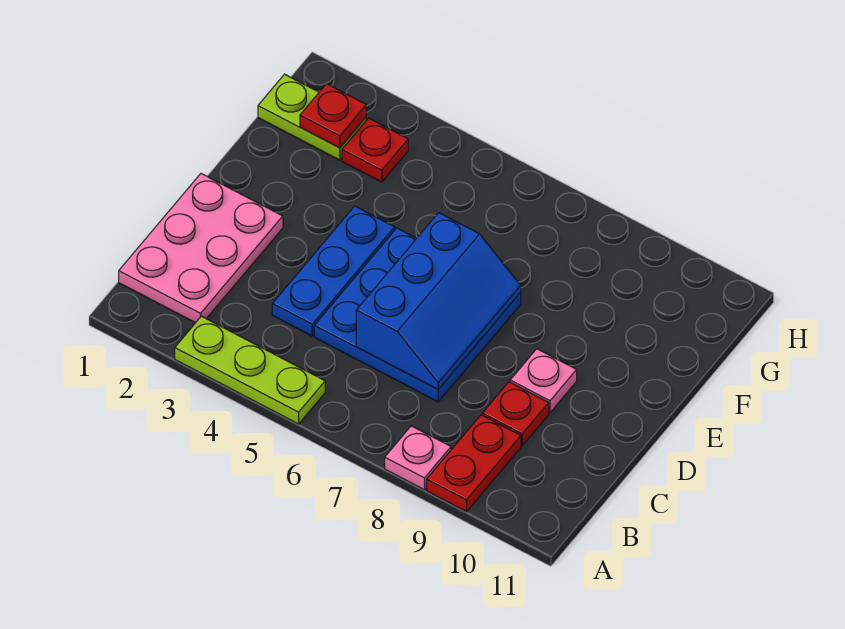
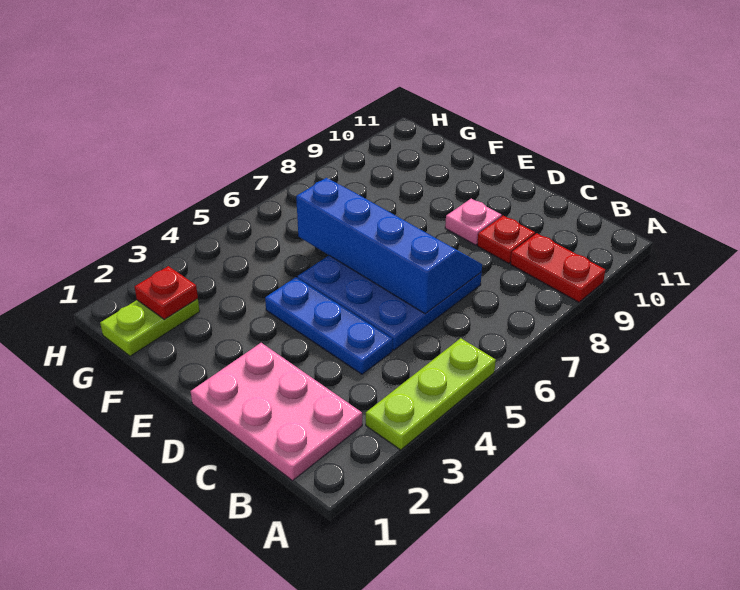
pink plate A8 level 1 -> none
blue slope C6:E7 level 2 top 6 -> blue slope C6:F7 level 2 top 6
red plate G3 level 1 -> none

